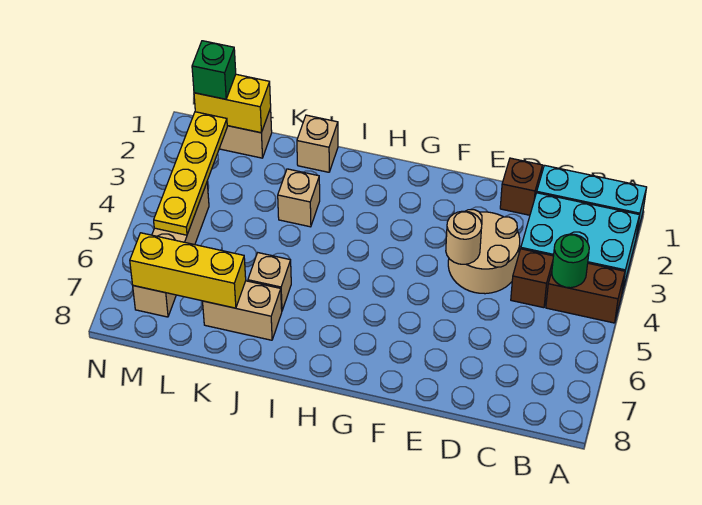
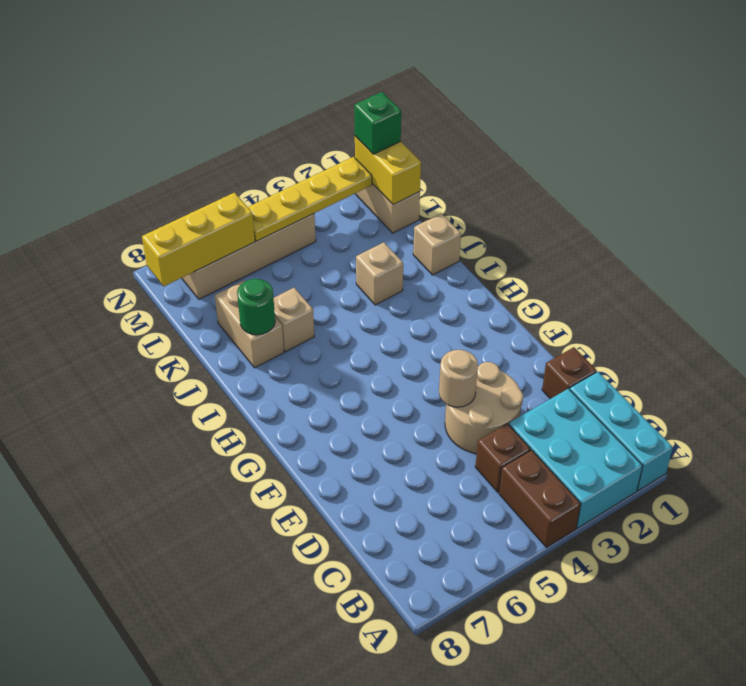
green round brick B4 level 2 -> green round brick J7 level 2
yellow brick K7:M7 level 2 -> yellow brick M6:M8 level 2

